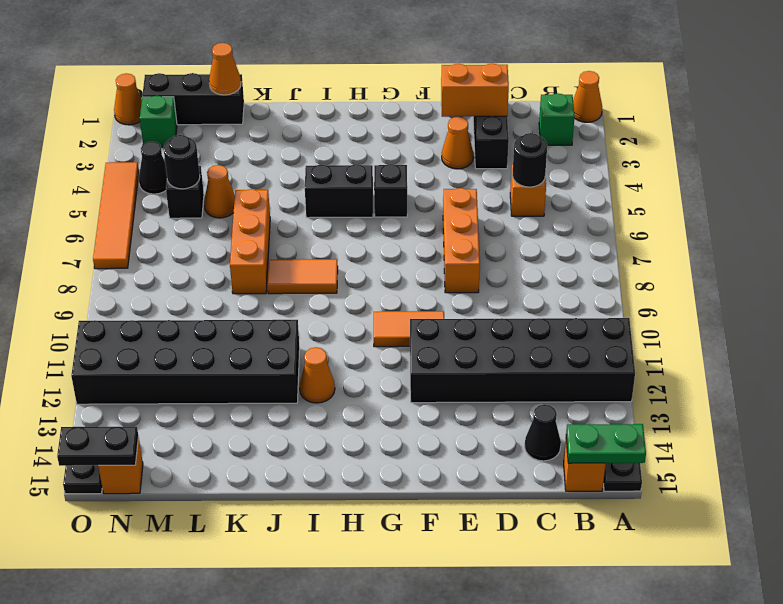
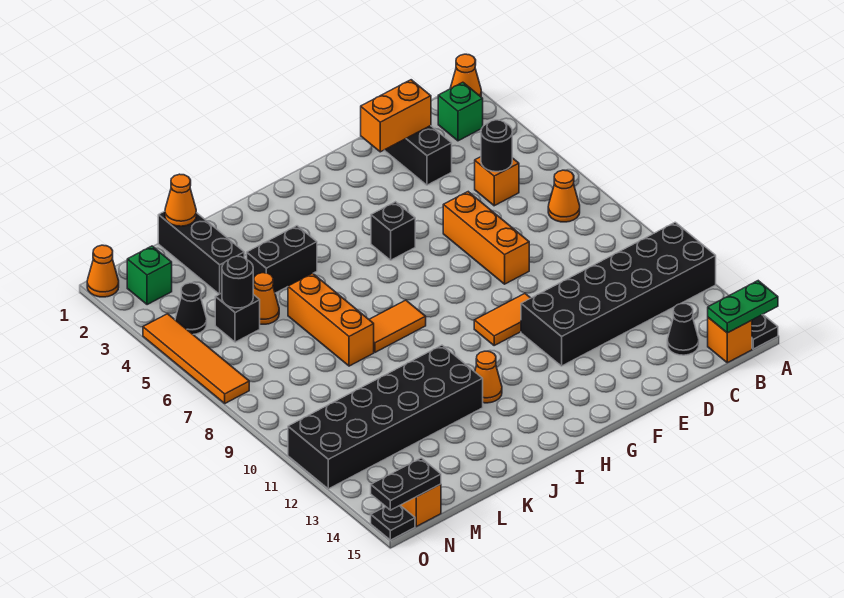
orange cone E3 level 1 -> orange cone B7 level 1
black brick H5:I5 level 1 -> black brick J4:K4 level 1
black brick L1:N1 level 1 -> black brick L1:L3 level 1

